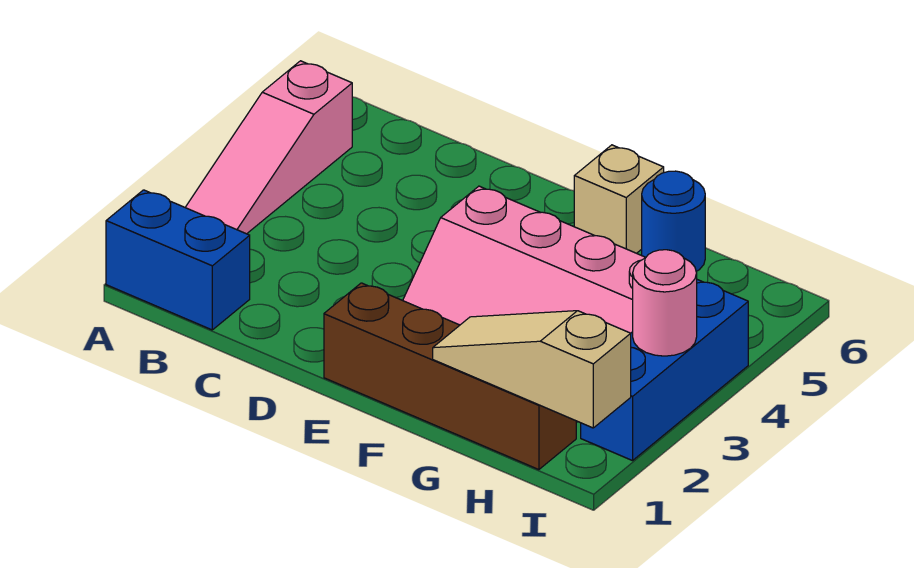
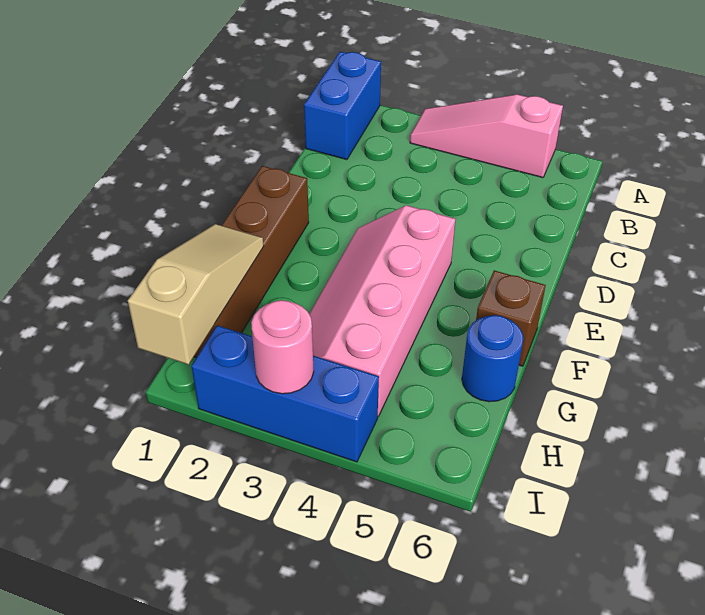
tan brick F6 level 1 -> brown brick F6 level 1

